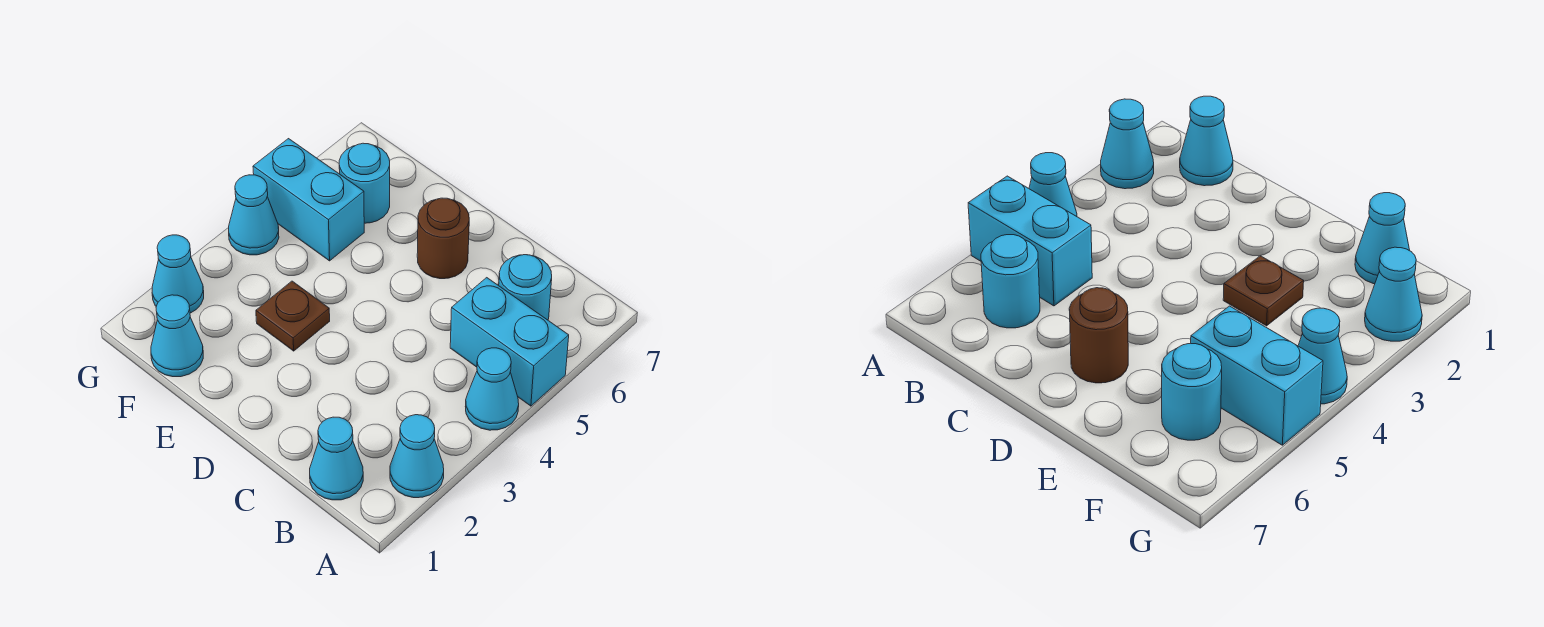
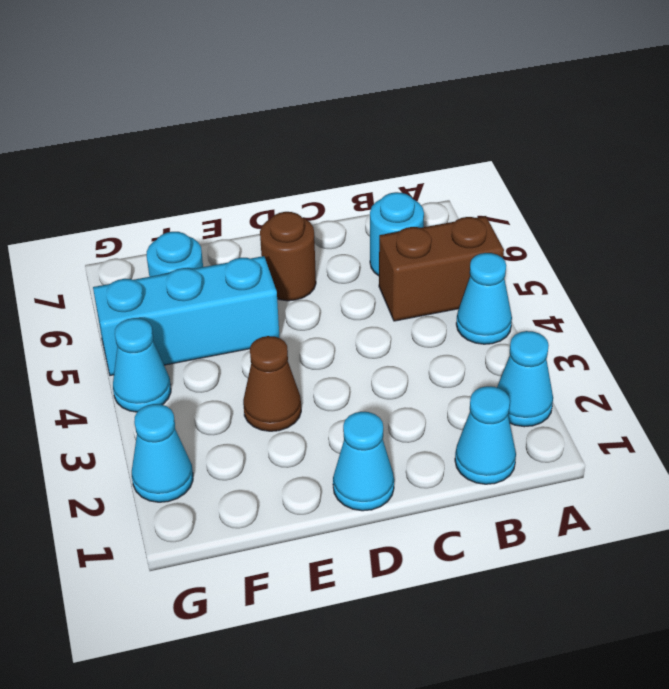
cyan brick A5:B5 level 1 -> brown brick A5:B5 level 1
brown plate E3 level 1 -> brown cone E3 level 1
cyan cone F1 level 1 -> cyan cone D1 level 1
cyan brick F5:G5 level 1 -> cyan brick E5:G5 level 1

